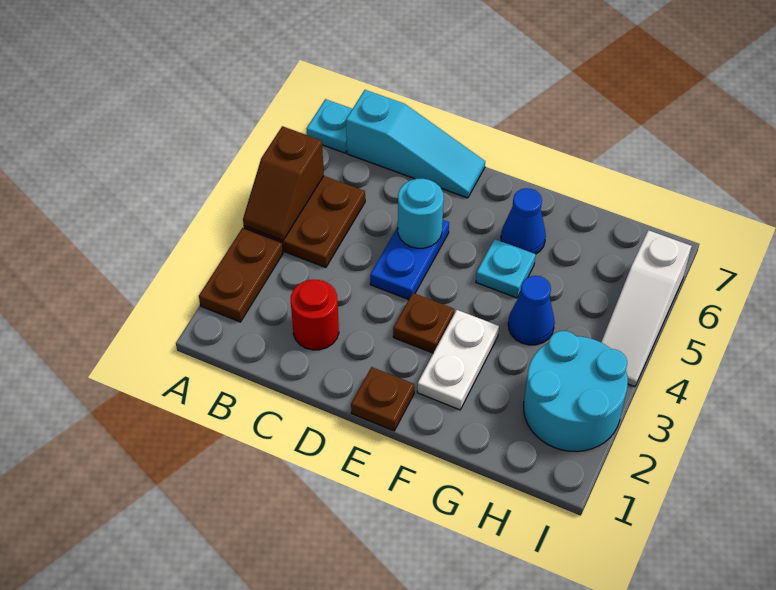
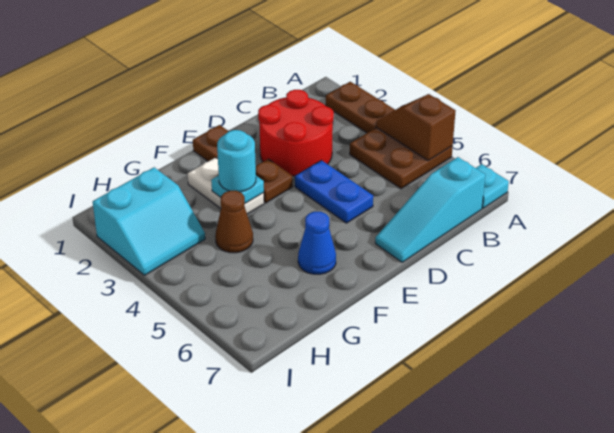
red round brick C2 level 1 -> red round brick C2:D3 level 1
cyan round brick D5 level 2 -> cyan round brick F3 level 3
cyan plate F5 level 1 -> cyan plate F3 level 2
blue cone G4 level 1 -> brown cone G4 level 1
cyan round brick H2:I3 level 1 -> cyan slope H2:I3 level 1 top 2
white slope I4:I6 level 1 top 6 -> none

